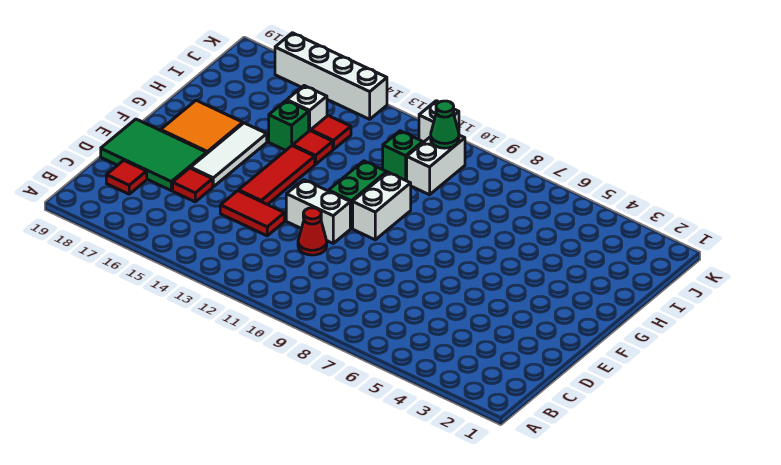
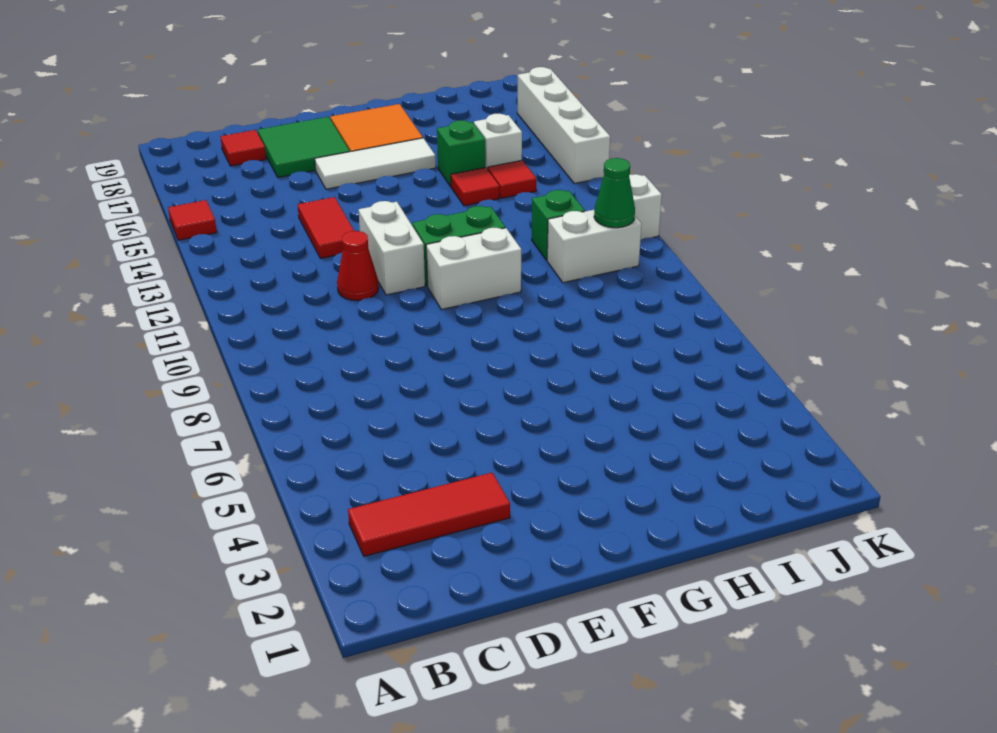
red tile D16 level 1 -> red tile A15 level 1
green tile D17:E19 level 1 -> green tile D17:E18 level 1
red tile E14:G14 level 1 -> red tile B3:D3 level 1

